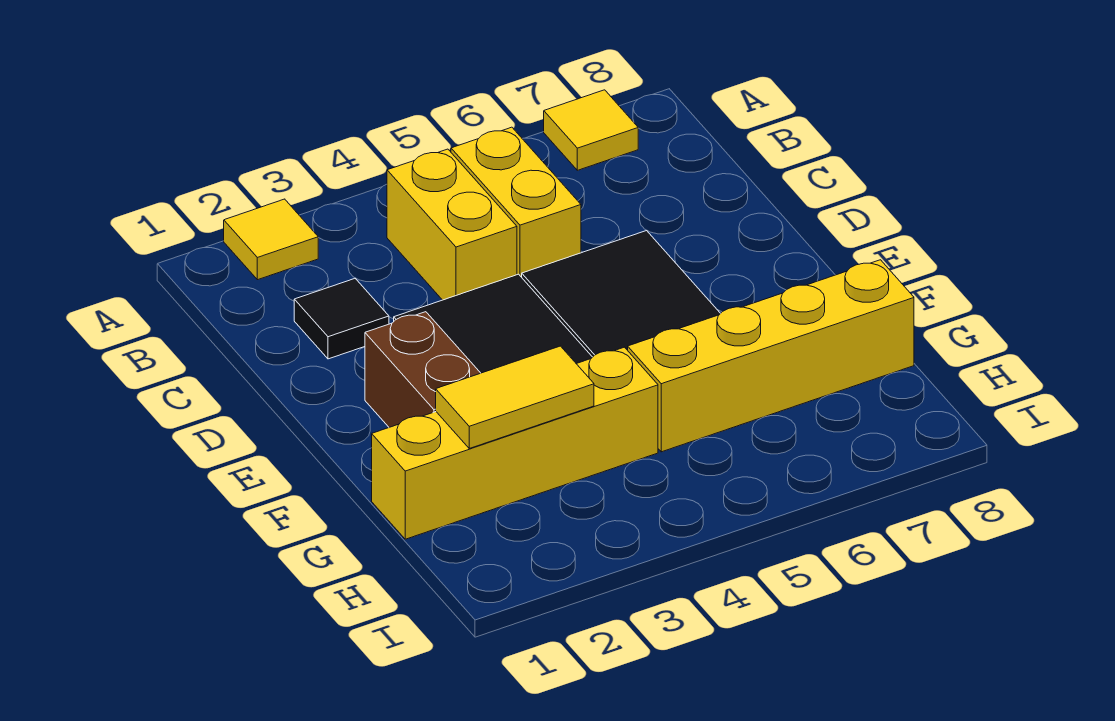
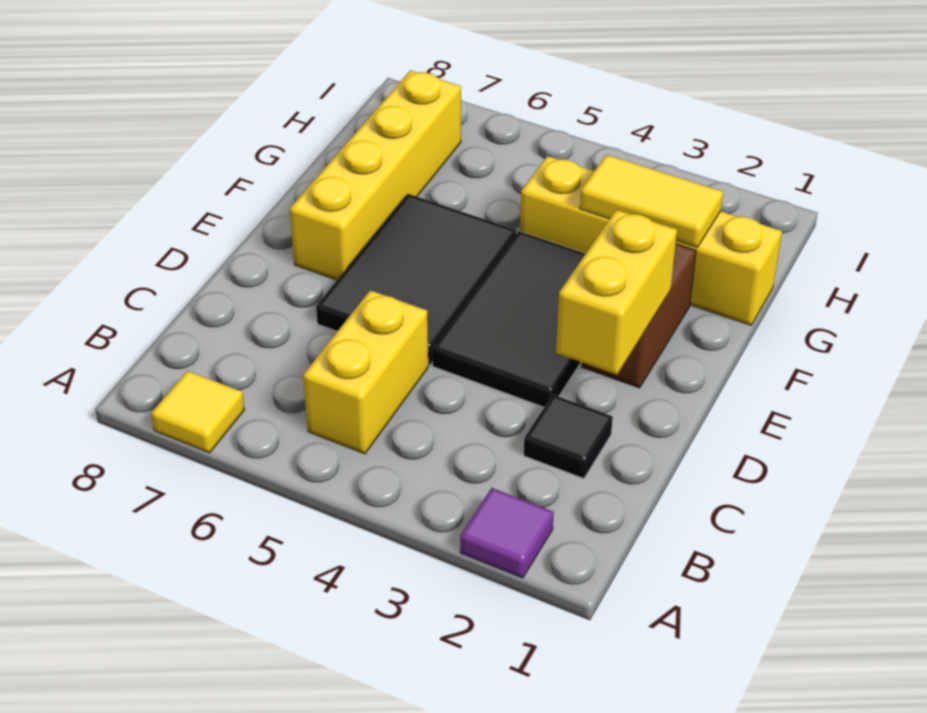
yellow tile A2 level 1 -> purple tile A2 level 1
yellow brick B4:C4 level 1 -> yellow brick D2:E2 level 2
yellow brick G5:G8 level 1 -> yellow brick E7:H7 level 1

